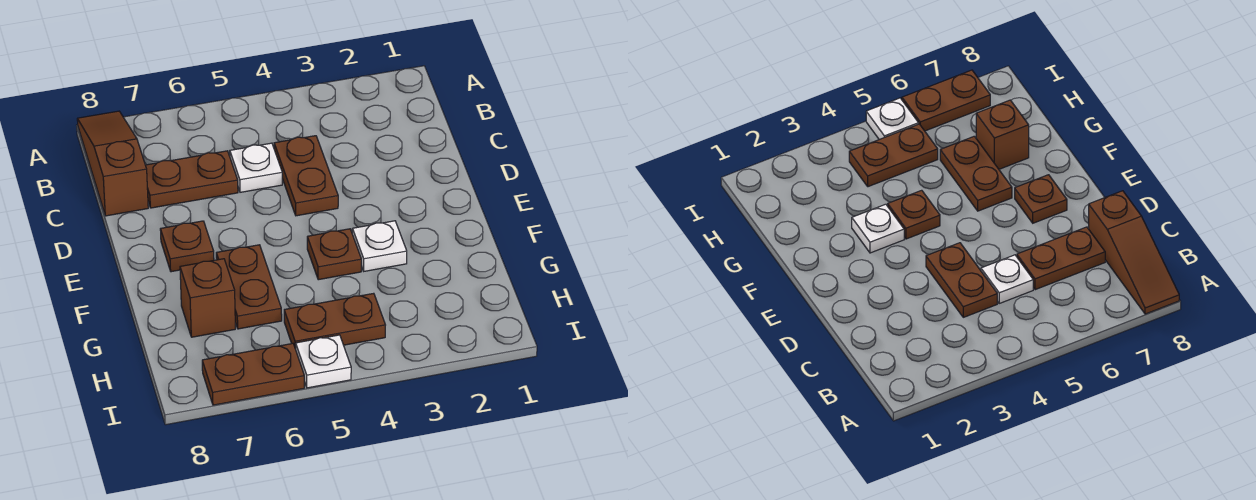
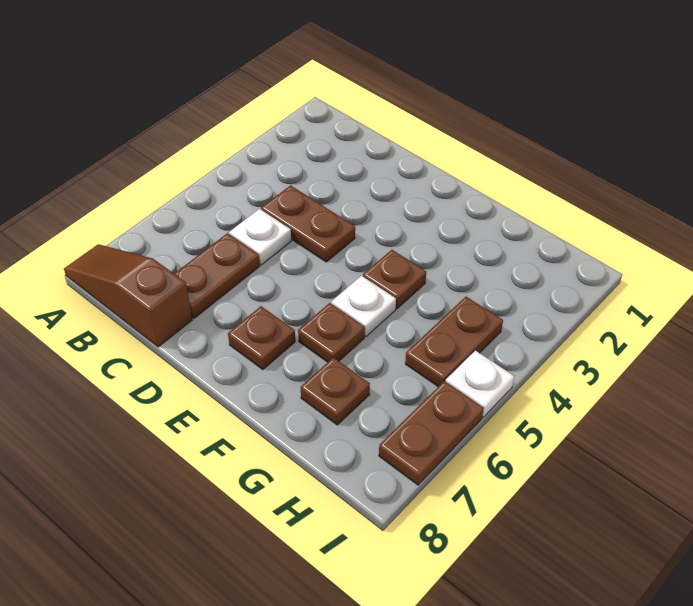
white plate F3 level 1 -> white plate F5 level 1
brown plate F6:G6 level 1 -> brown plate F6 level 1
brown brick G7 level 1 -> brown plate G7 level 1

